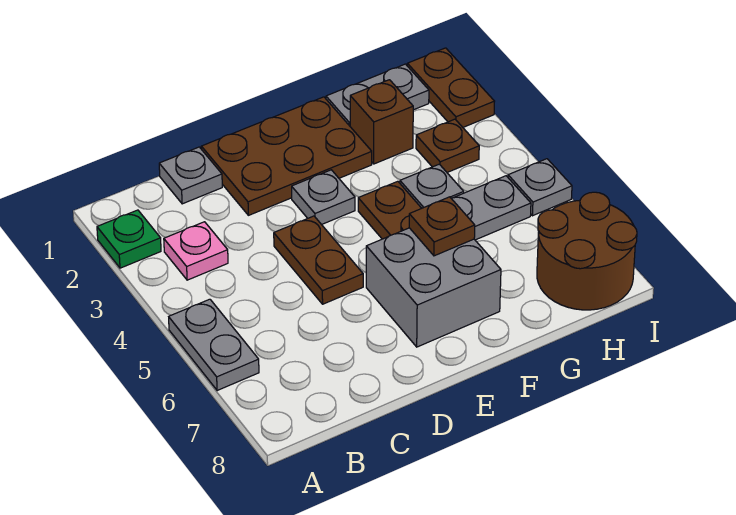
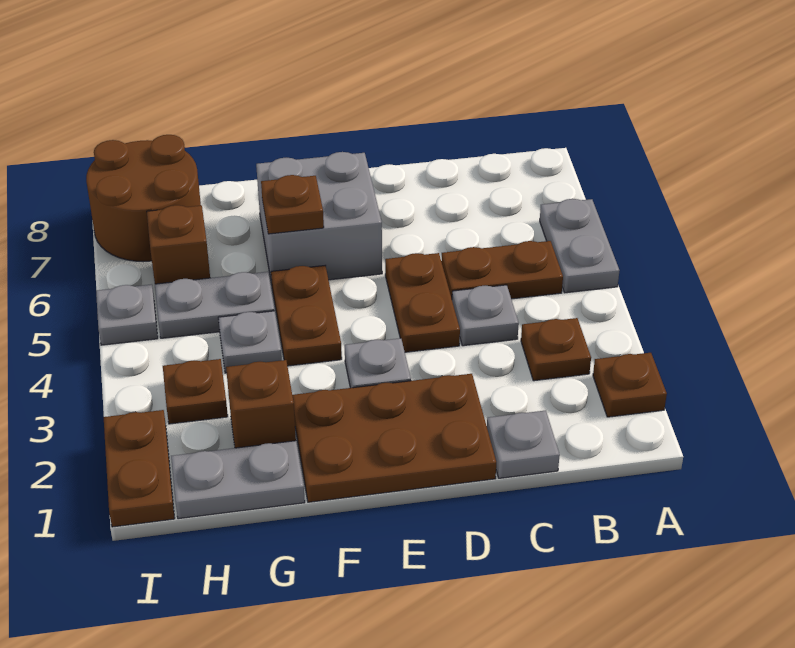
green plate A2 level 1 -> brown plate A2 level 1
pink plate B3 level 1 -> brown plate B3 level 1
none -> brown plate B5:C5 level 1
none -> grey plate C4 level 1
none -> brown brick H6 level 1

